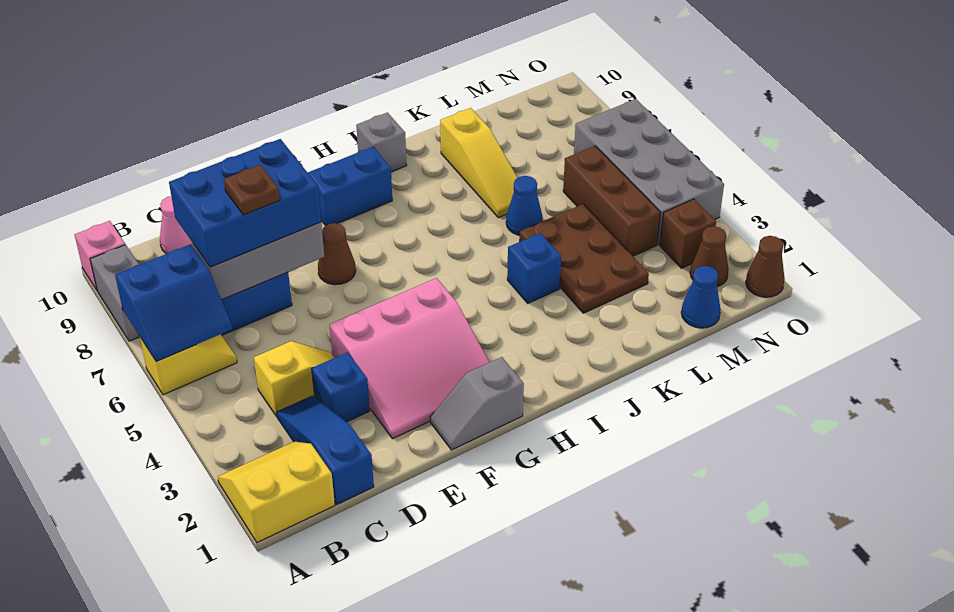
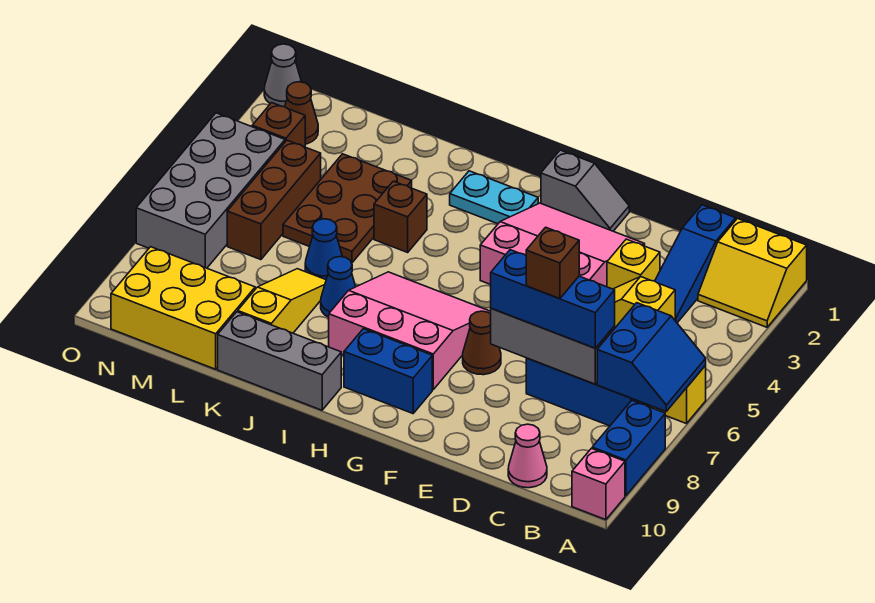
blue slope A6:B7 level 2 top 7 -> blue slope A6:B7 level 2 top B
grey brick A8:A9 level 1 -> blue brick A8:A9 level 1
blue brick C7:E8 level 3 -> blue brick C7:E7 level 3
blue brick D3 level 1 -> yellow brick D3 level 1
brown plate D7 level 4 -> brown brick D7 level 4
none -> pink slope G6:I8 level 1 top 8
none -> cyan plate H2:I2 level 1
grey brick I10 level 1 -> grey brick I10:K10 level 1
blue brick J4 level 1 -> brown brick J4 level 1
none -> yellow brick L9:N10 level 1
blue cone M1 level 1 -> blue cone J7 level 1
brown cone O1 level 1 -> grey cone O1 level 1

